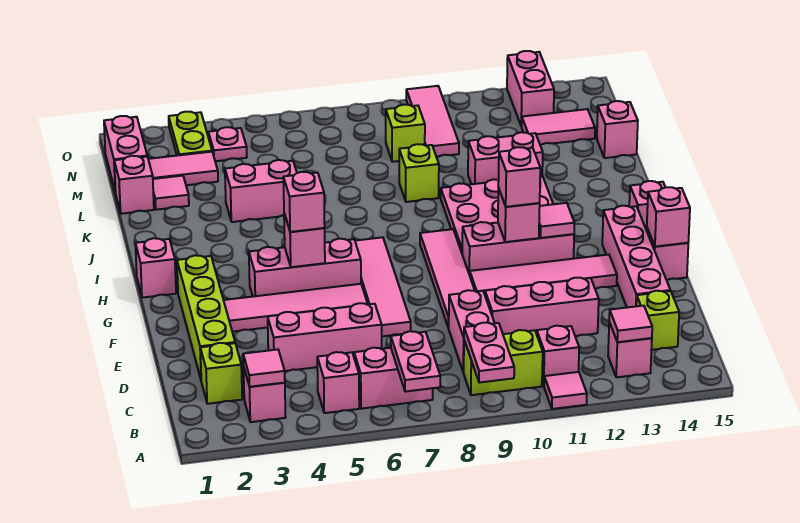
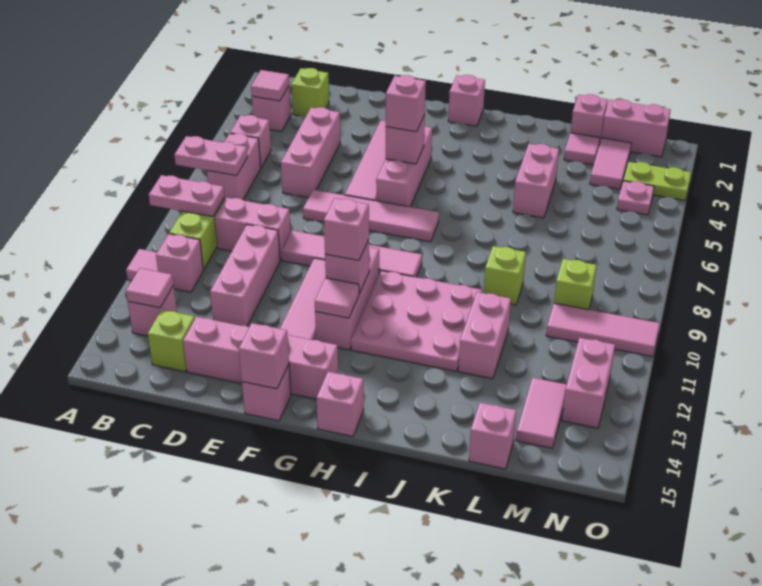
lime brick D2:G2 level 1 -> none
pink brick N13:O13 level 1 -> pink brick N12:N13 level 1

